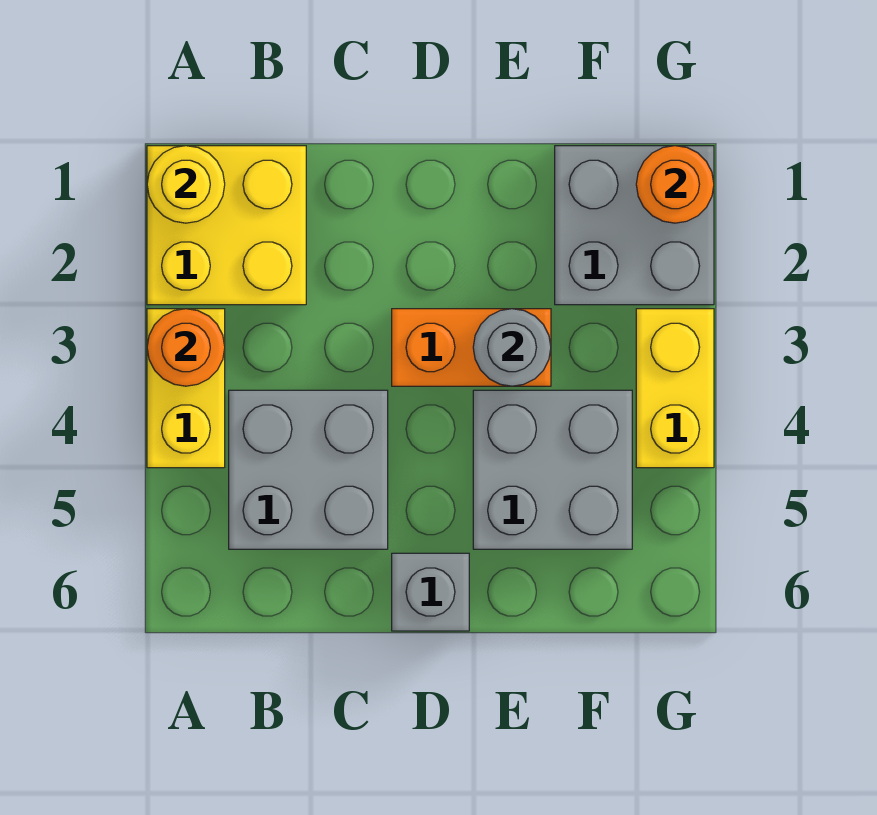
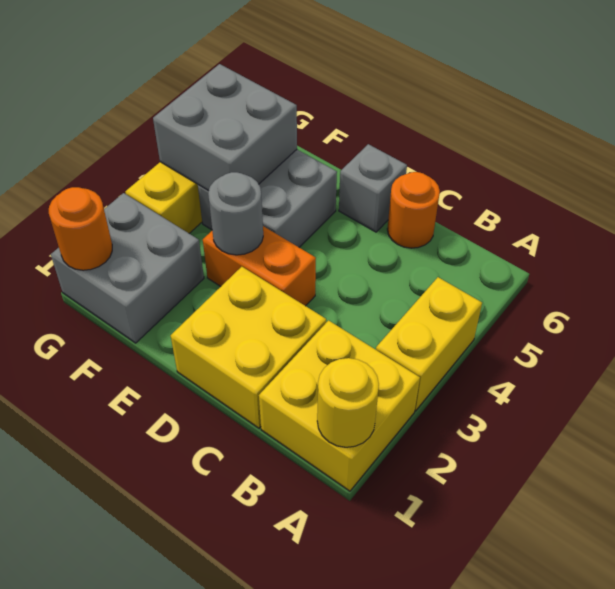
orange round brick A3 level 2 -> orange round brick C6 level 1
grey brick B4:C5 level 1 -> grey brick F4:G5 level 2
none -> yellow brick C1:D2 level 1

